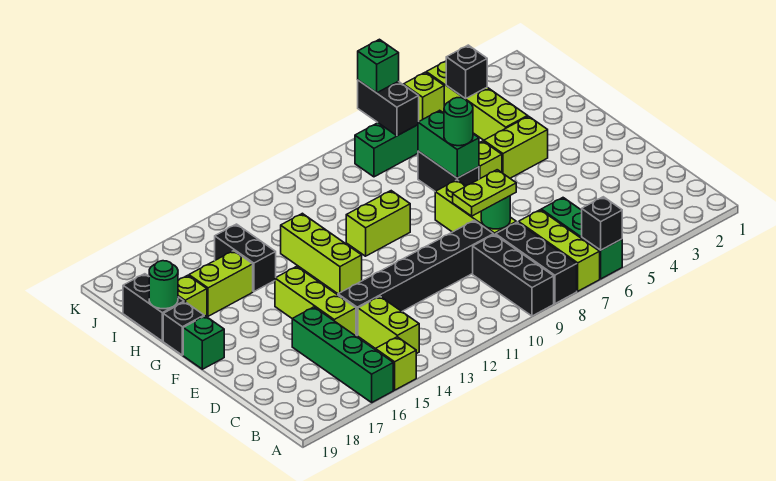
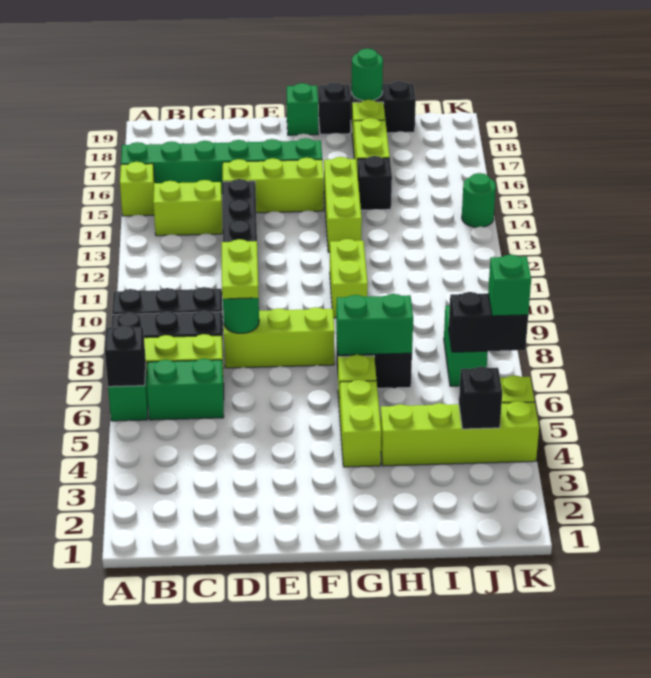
green brick A16:D16 level 1 -> green brick A16:F16 level 1
lime brick F13:H13 level 1 -> lime brick G13:G15 level 1
green round brick G7 level 3 -> green round brick K14 level 1
black brick H15:I15 level 1 -> black brick H15 level 1

